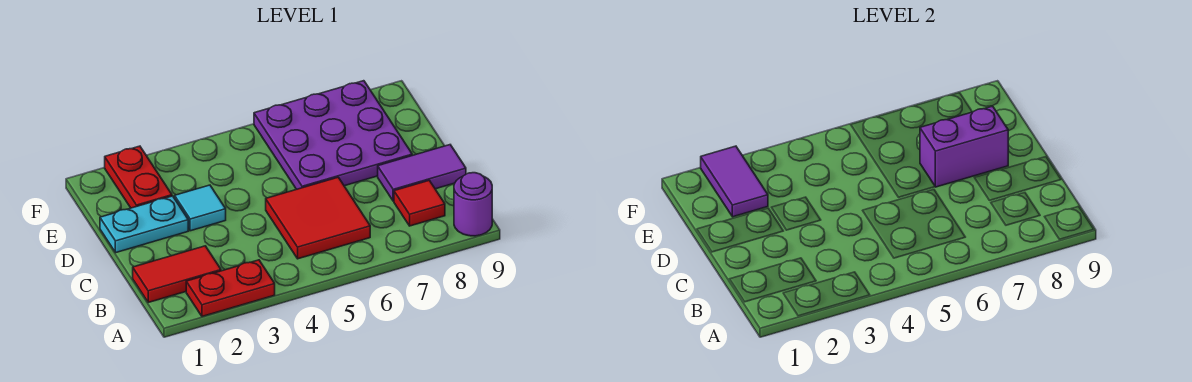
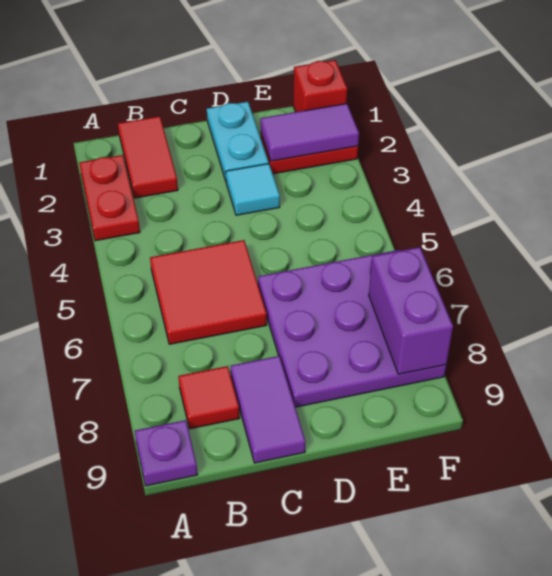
purple round brick A9 level 1 -> purple plate A9 level 1
purple brick D7:D8 level 2 -> purple brick F7:F8 level 2
none -> red brick F1 level 1

